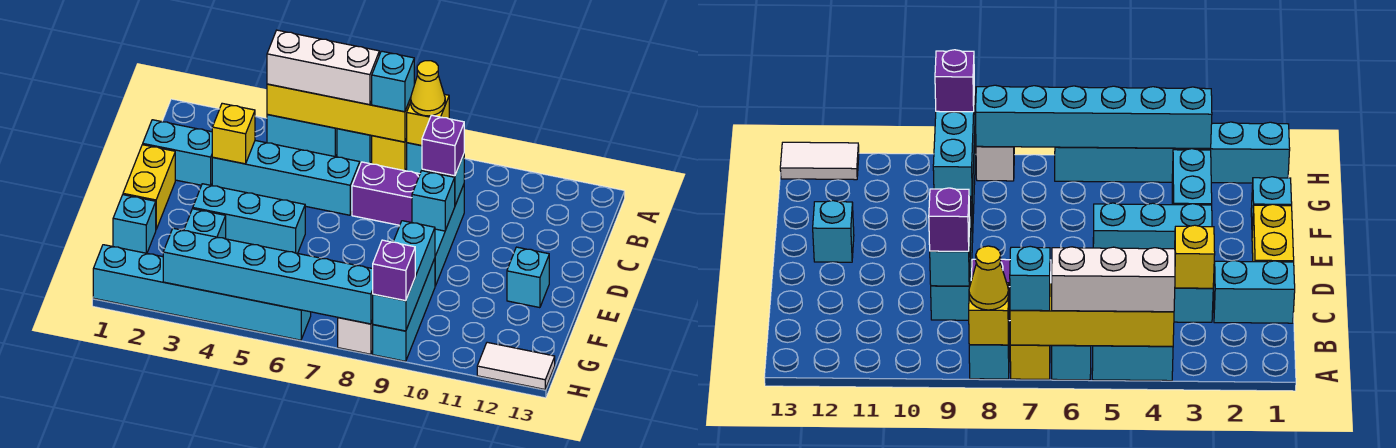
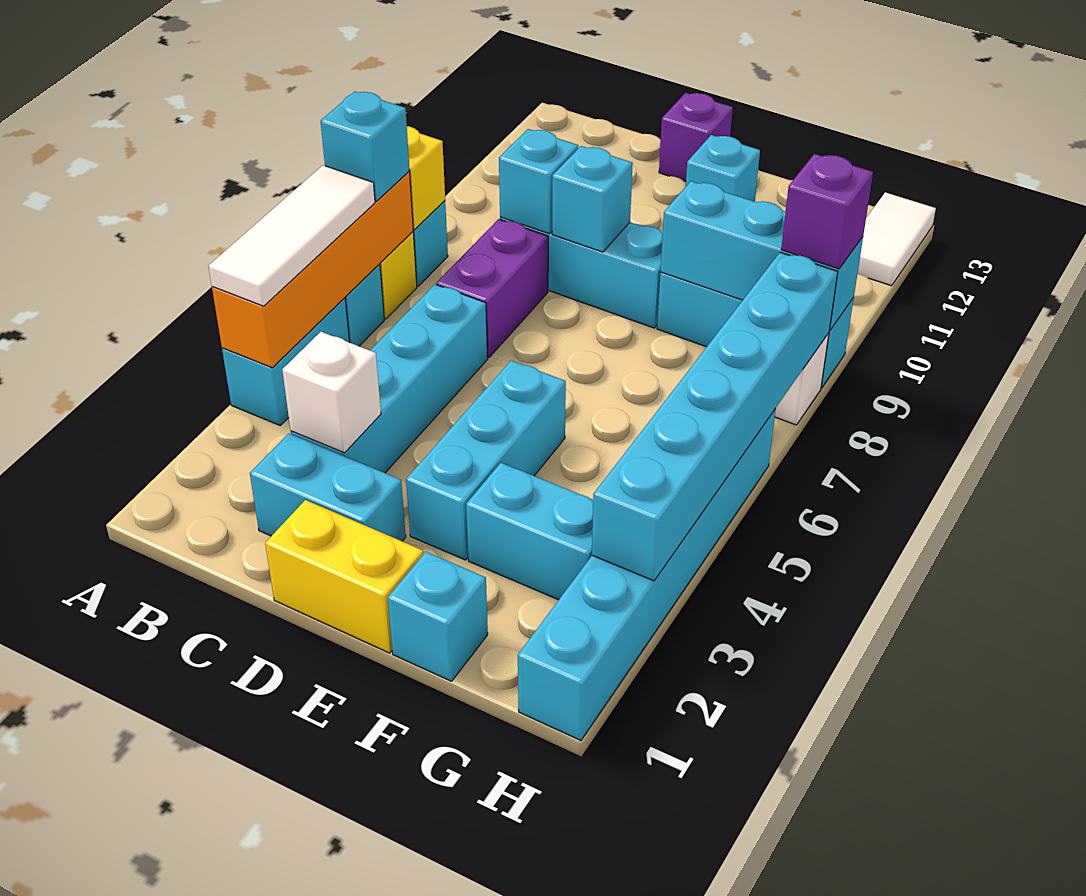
yellow brick A4:A7 level 2 -> orange brick A4:A7 level 2
white brick A4:A6 level 3 -> white tile A4:A6 level 3
yellow cone A8 level 3 -> none
cyan brick C1:C2 level 1 -> cyan brick C2:D2 level 1
yellow brick C3 level 2 -> white brick C3 level 2
purple brick C9 level 3 -> purple brick D13 level 1

